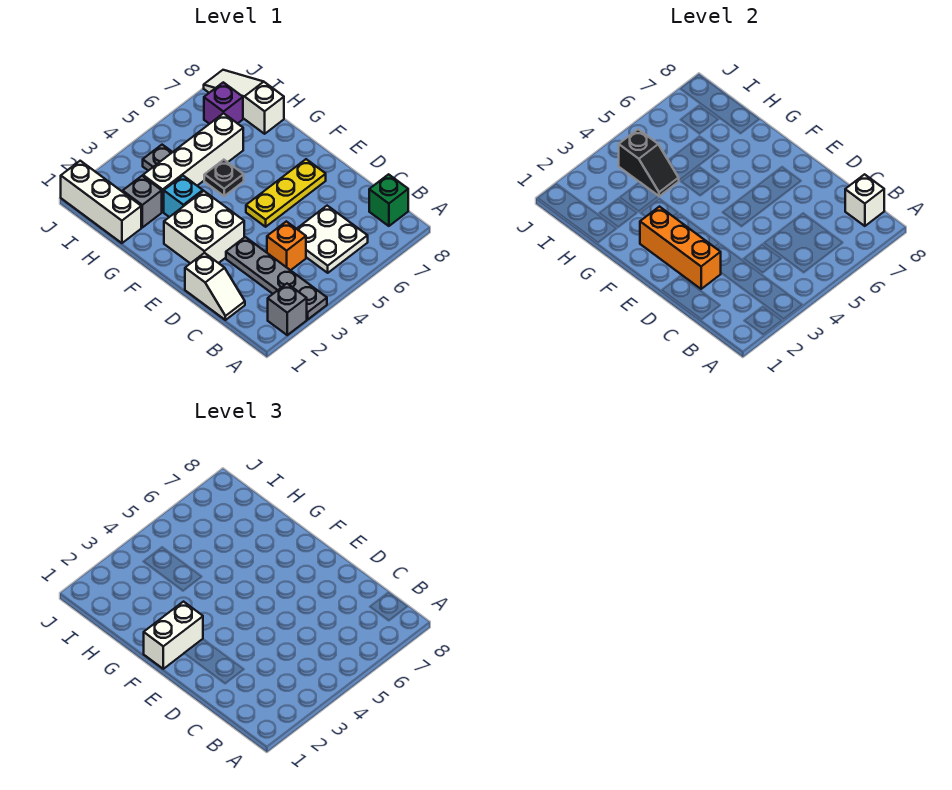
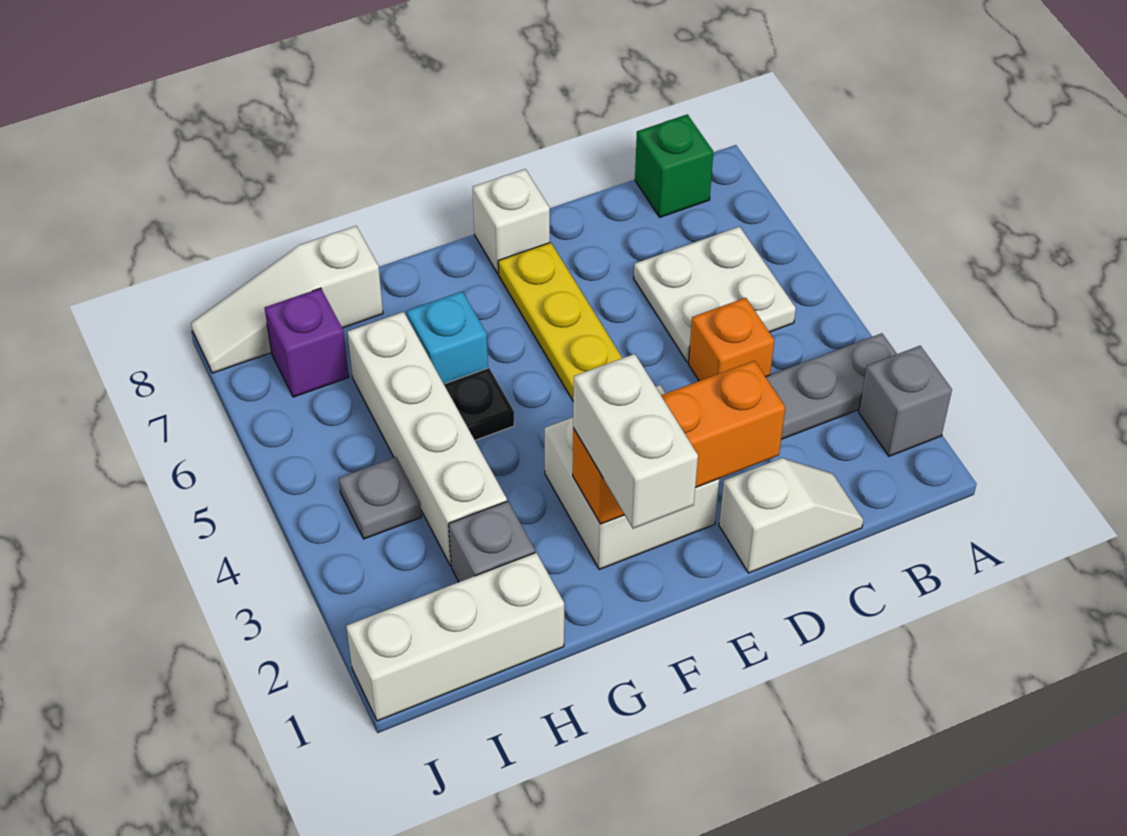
white brick B8 level 2 -> white brick E8 level 1
cyan brick G3 level 1 -> cyan brick G6 level 1
black slope H4:I4 level 2 top I -> none

